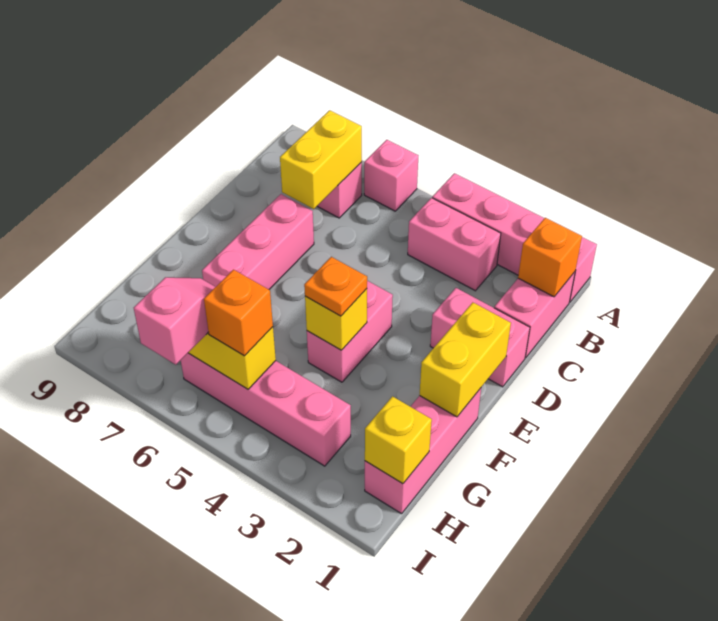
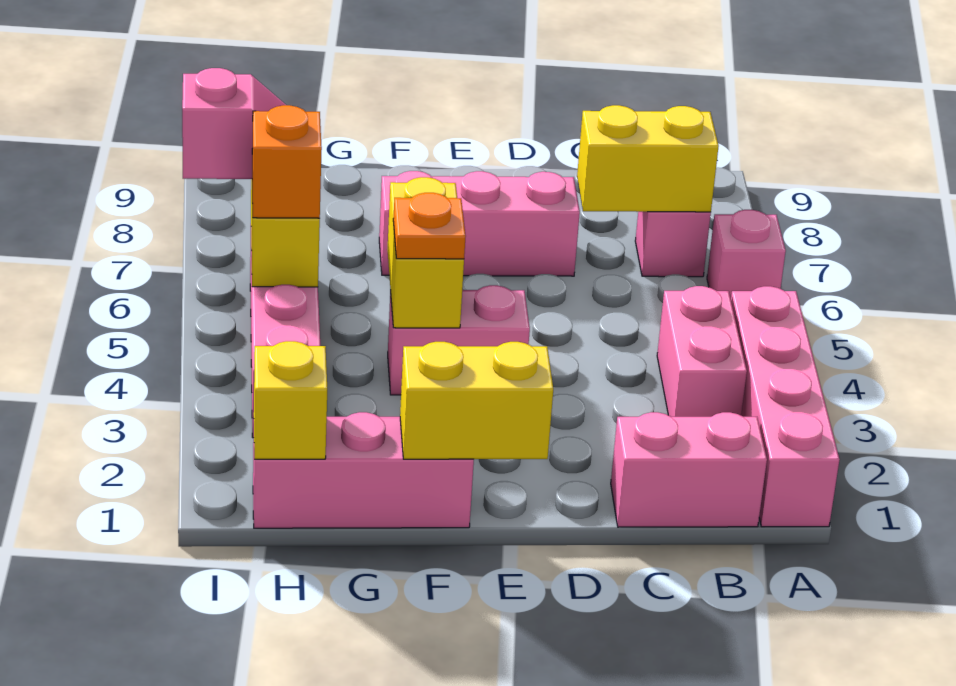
orange brick B1 level 2 -> none
pink brick D1:D2 level 1 -> none
yellow brick F4 level 2 -> yellow brick F4:F5 level 2

